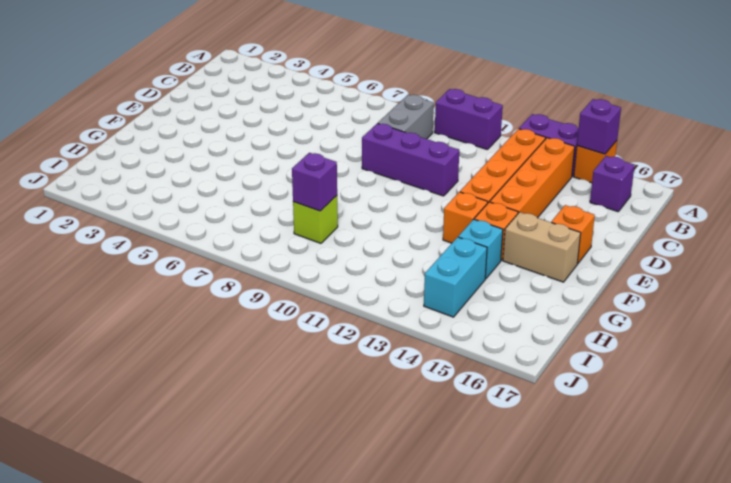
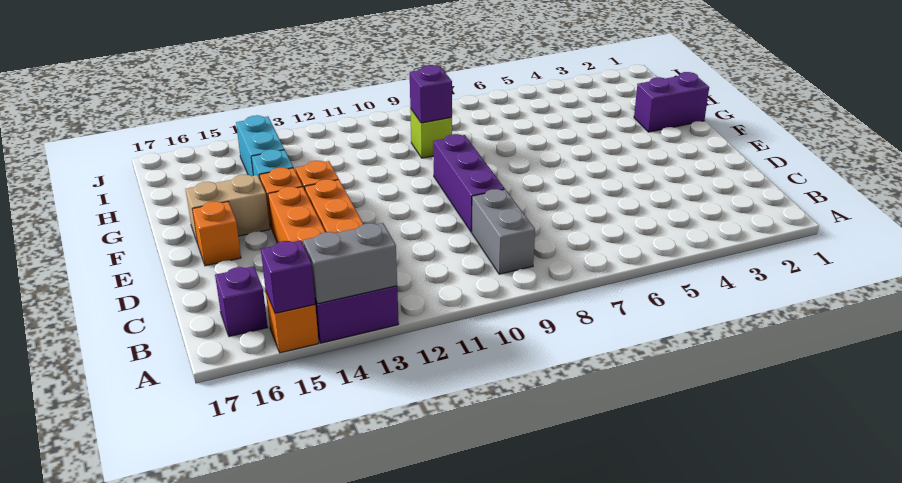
purple brick A10:A11 level 1 -> purple brick G1:G2 level 1
none -> grey brick A13:A14 level 2
purple brick D9:D11 level 1 -> purple brick D9:F9 level 1

